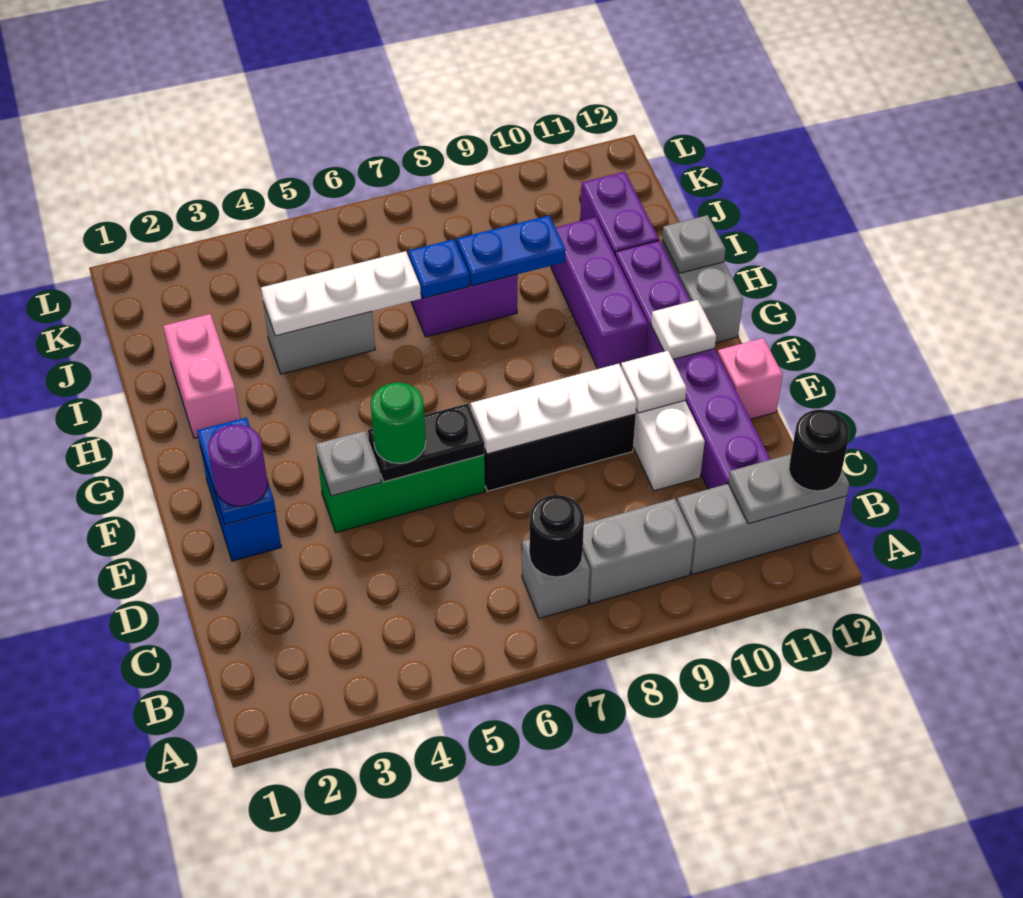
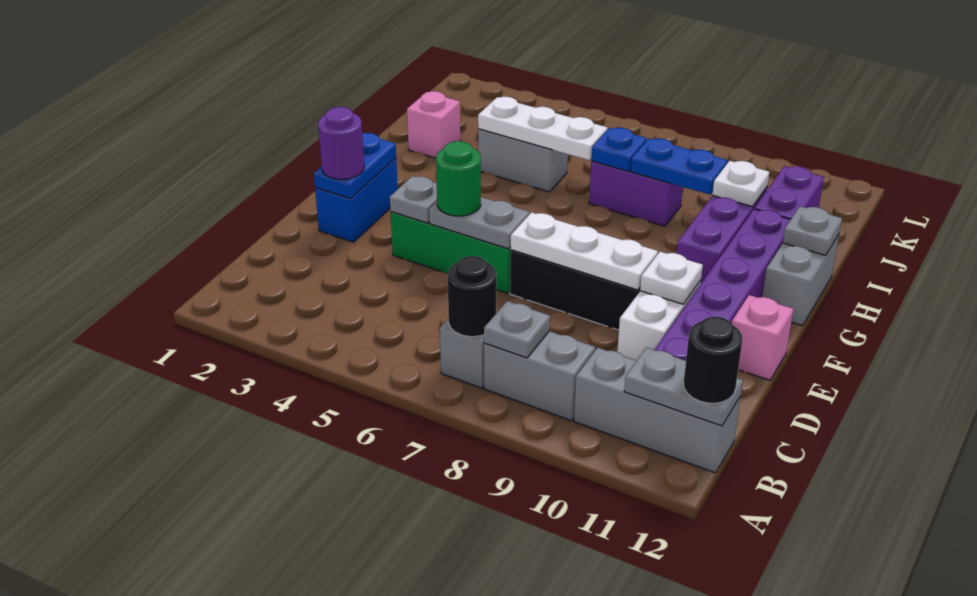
none -> grey plate B8 level 2
black plate E5:E6 level 2 -> grey plate E5:E6 level 2
white plate F11 level 2 -> white plate I10 level 2
pink brick H2:I2 level 1 -> pink brick I2 level 1

